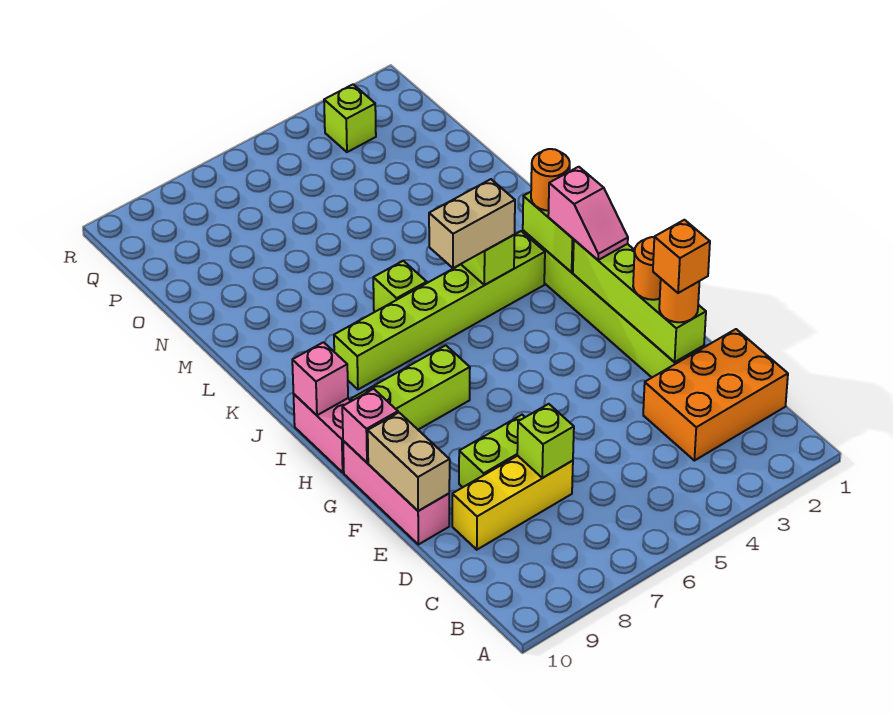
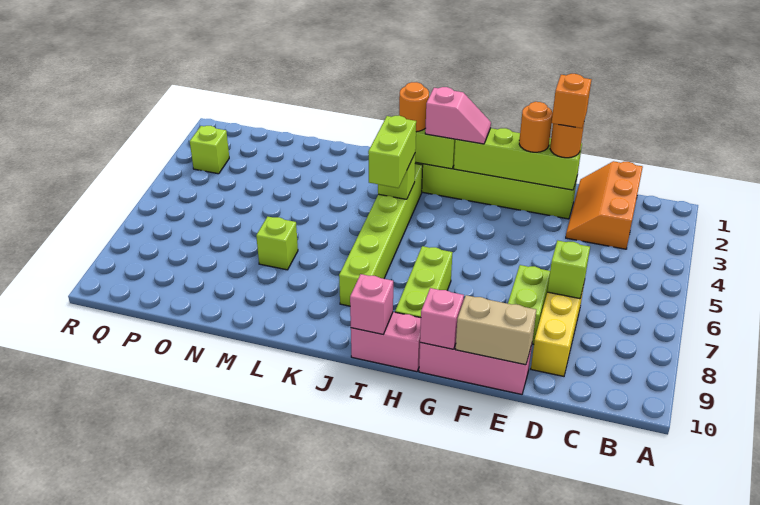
orange brick C1:D3 level 1 -> orange slope C1:D3 level 1 top C
tan brick J4:J5 level 3 -> lime brick J4:J5 level 3
lime brick K6 level 1 -> lime brick M7 level 1

